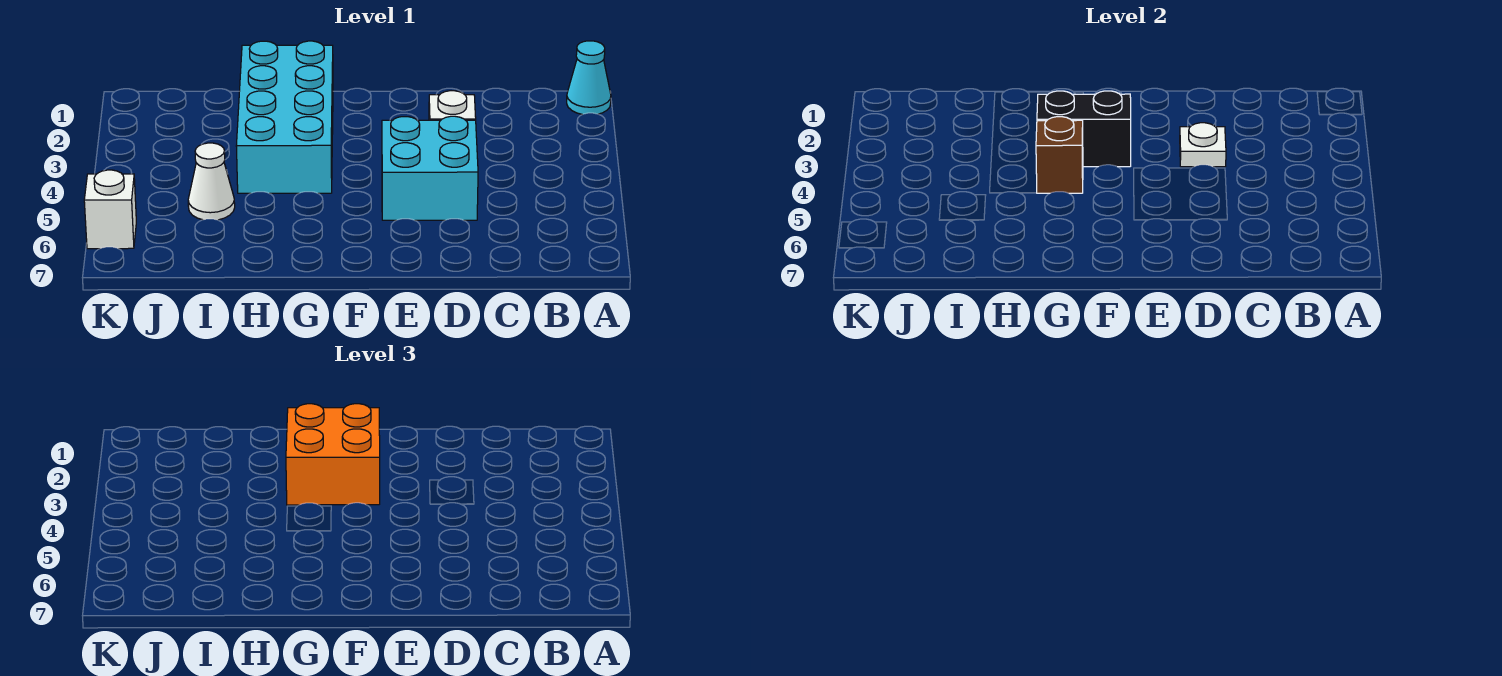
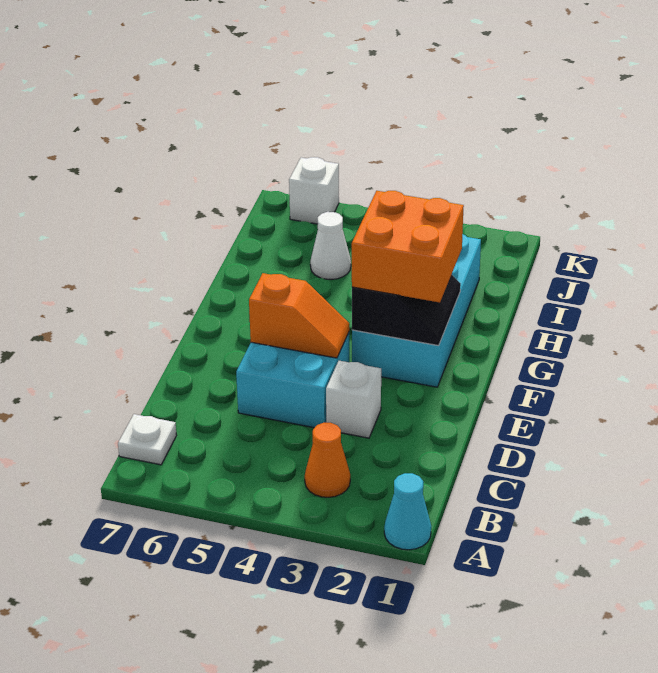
none -> orange cone B3 level 1
white plate D3 level 2 -> white plate B7 level 1
none -> orange slope E4:E5 level 2 top 5
cyan brick G1:H4 level 1 -> cyan brick F2:I3 level 1
brown brick G4 level 2 -> none

